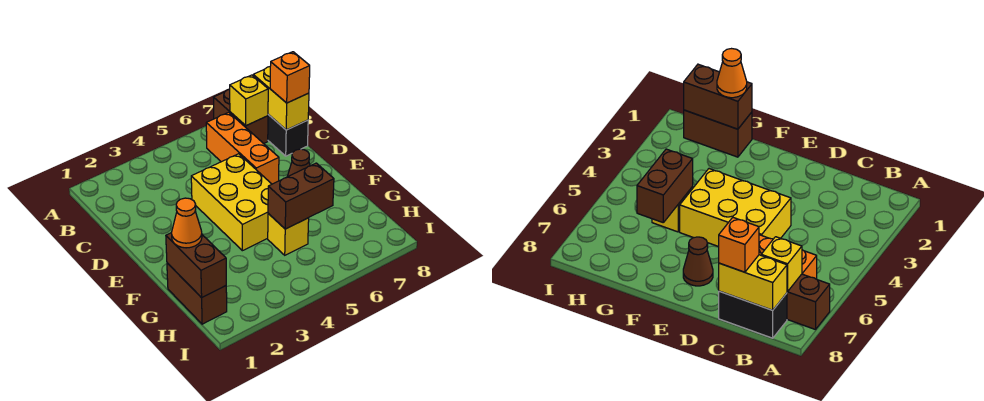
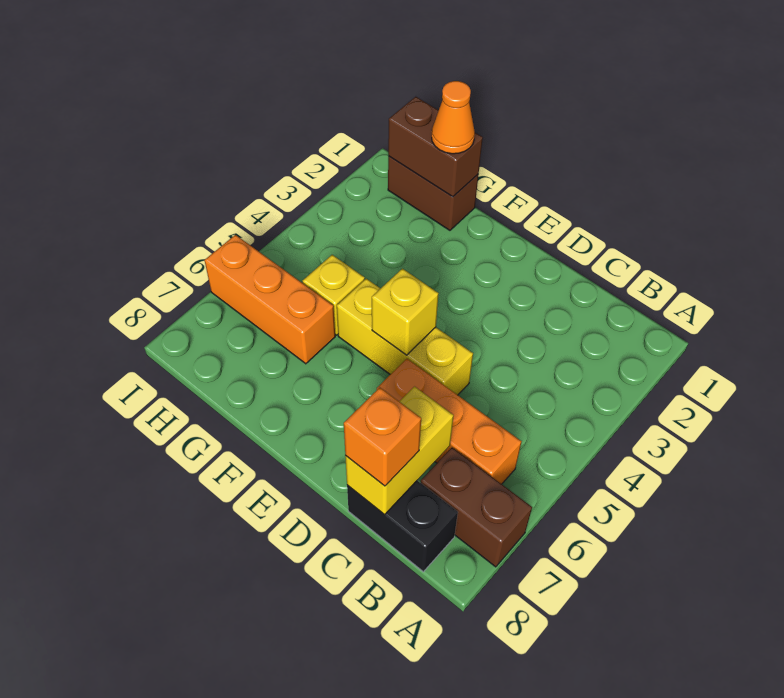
yellow brick B7 level 2 -> yellow brick E5 level 2
yellow brick B8:C8 level 2 -> yellow brick C7:C8 level 2
yellow brick D4:F5 level 1 -> yellow brick D5:F5 level 1
brown cone E7 level 1 -> none
brown brick G5:G6 level 2 -> none
none -> orange brick G6:I6 level 1

